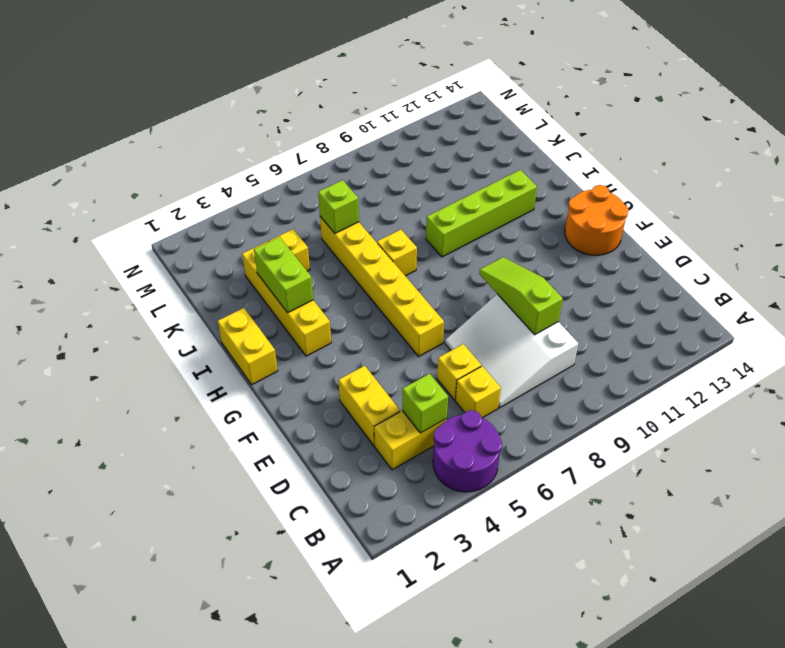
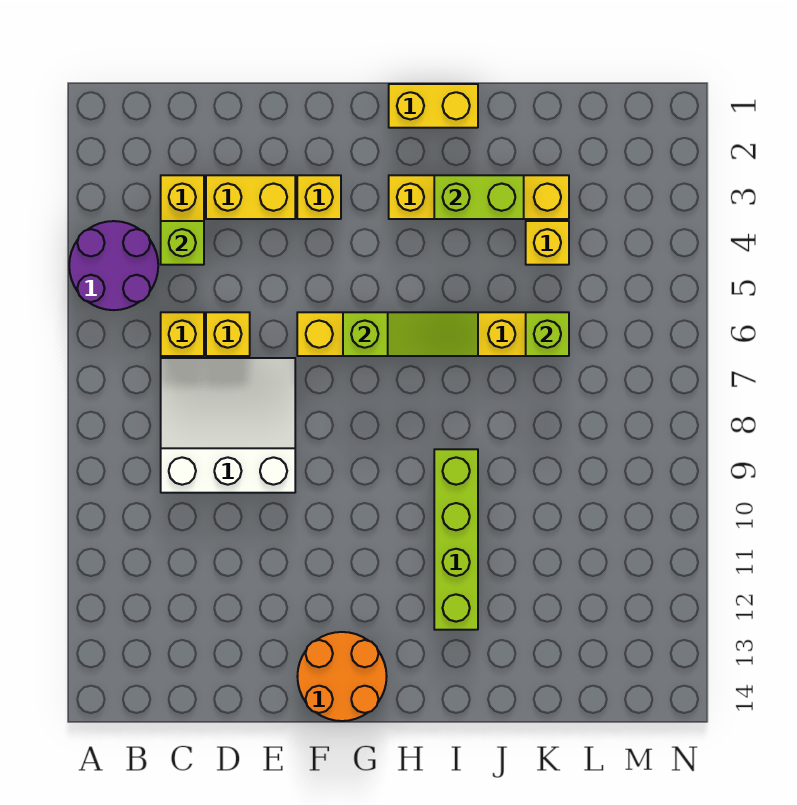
lime slope D9:F9 level 2 top D -> lime slope G6:I6 level 2 top G
yellow brick I7 level 1 -> yellow brick F3 level 1

